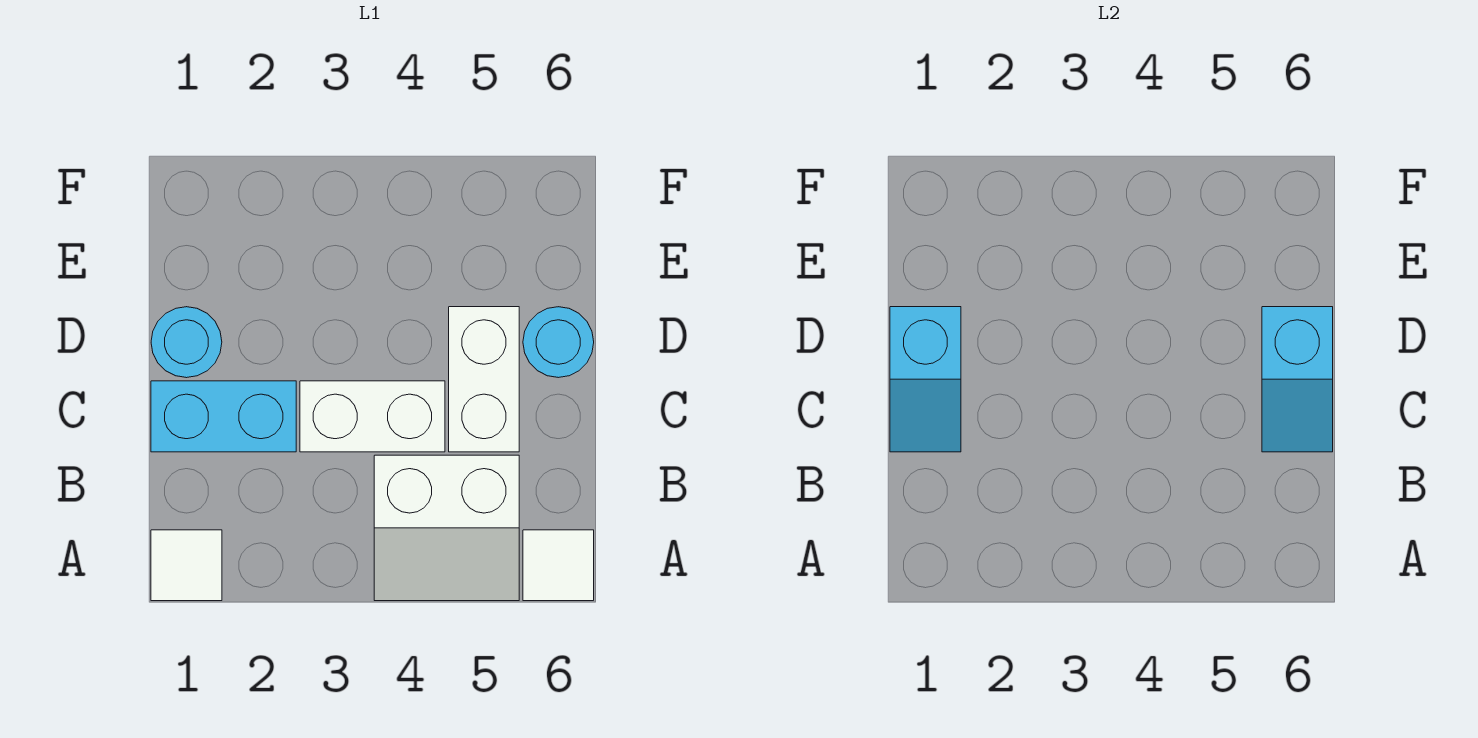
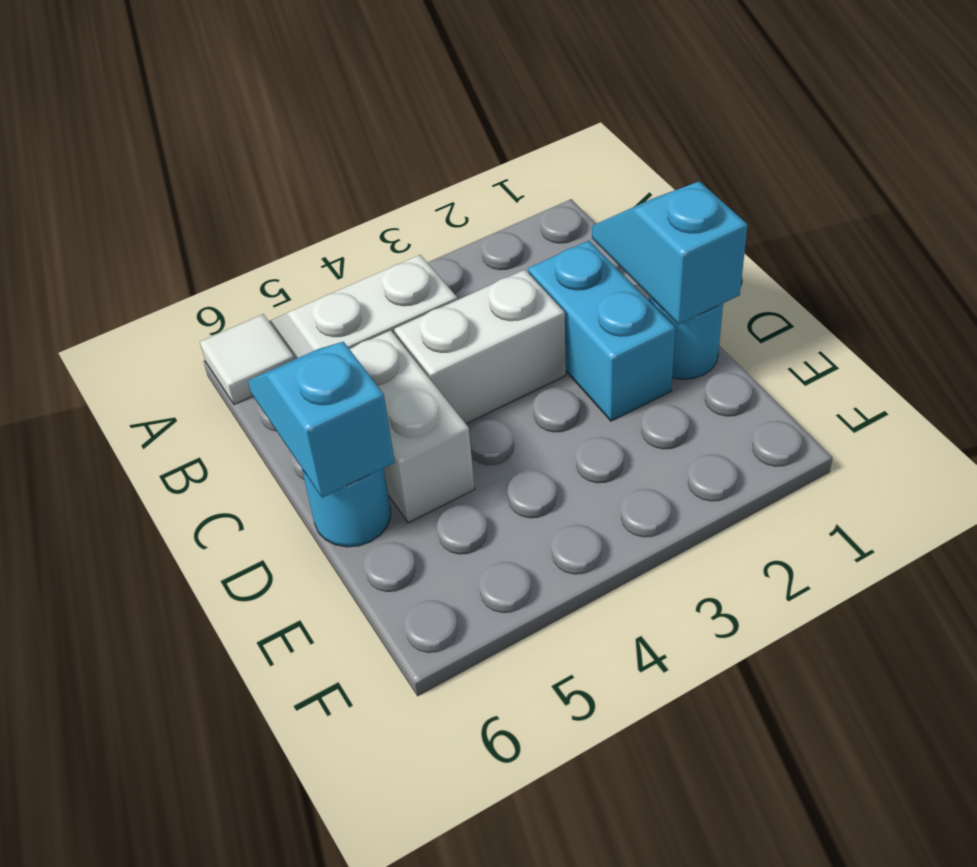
white tile A1 level 1 -> none
cyan brick C1:C2 level 1 -> cyan brick C2:D2 level 1

